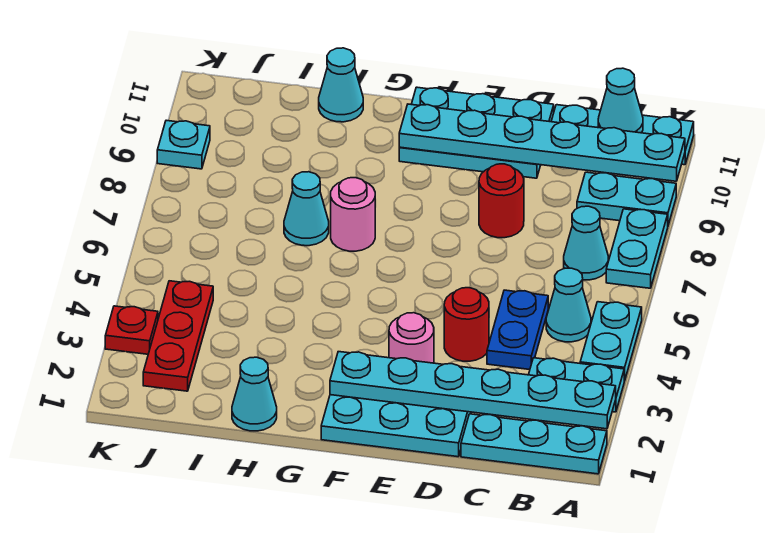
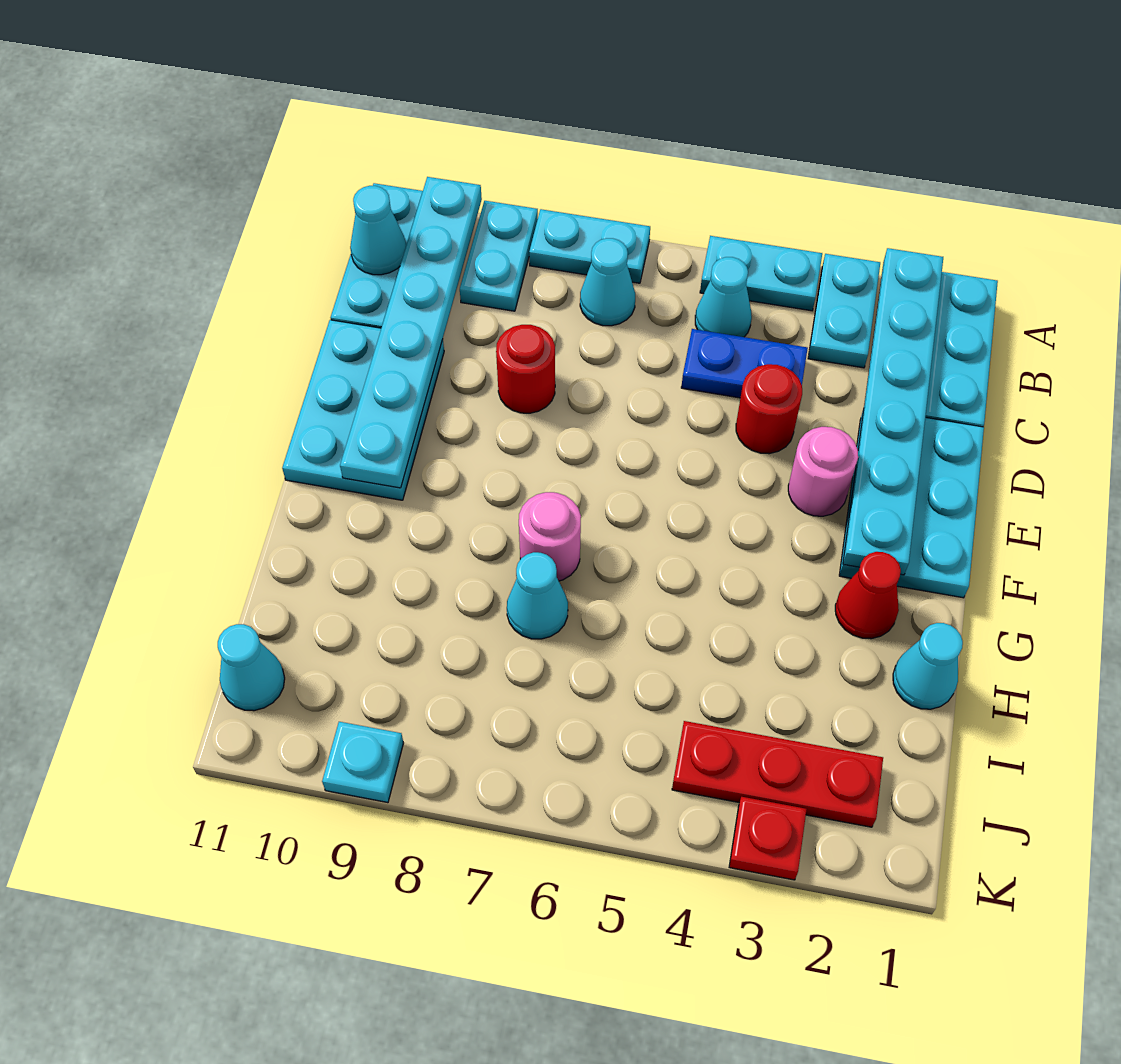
none -> red cone G2 level 1
cyan cone H11 level 1 -> cyan cone J11 level 1

